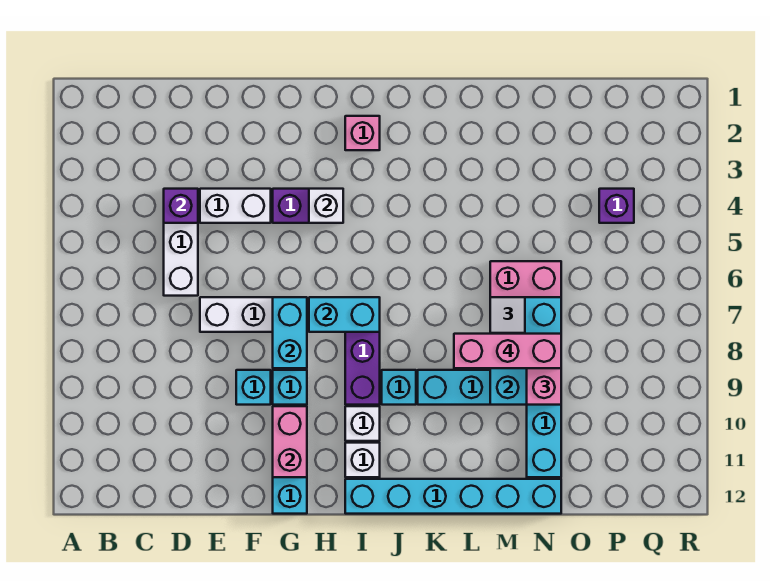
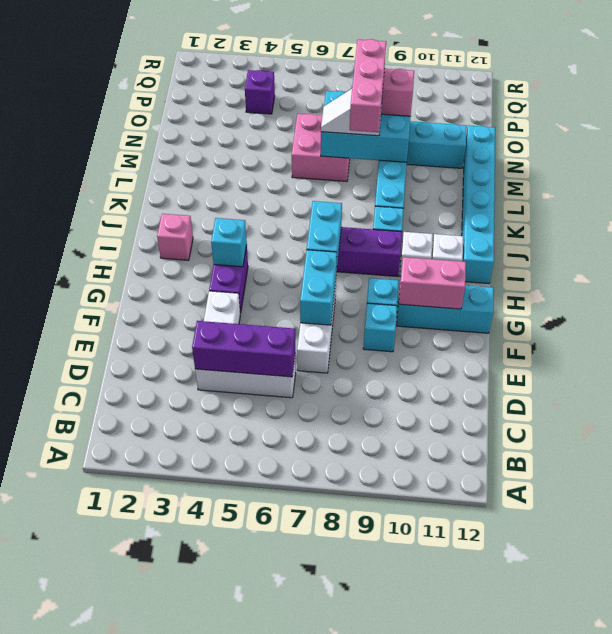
purple brick D4 level 2 -> purple brick D4:D6 level 2
cyan brick G7:G8 level 2 -> cyan brick F7:G7 level 2
white brick H4 level 2 -> cyan brick H4 level 2

